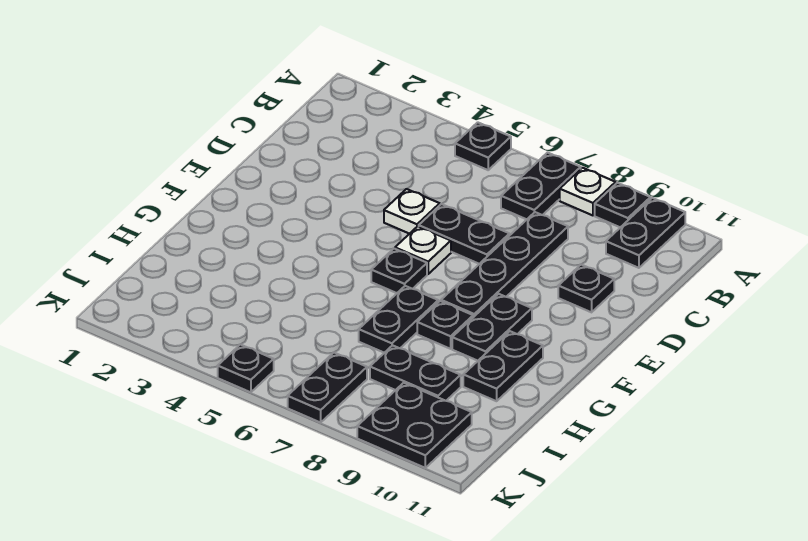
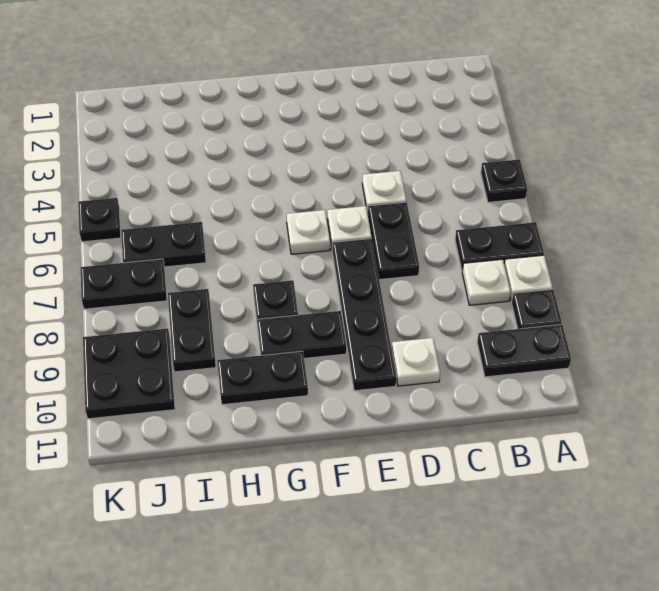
none -> white plate B8 level 1
black plate C8:F8 level 1 -> black plate E7:E10 level 1
black plate D10 level 1 -> white plate D10 level 1
black plate F6 level 1 -> white plate F6 level 1
black plate G7:H7 level 1 -> black plate I6:J6 level 1

